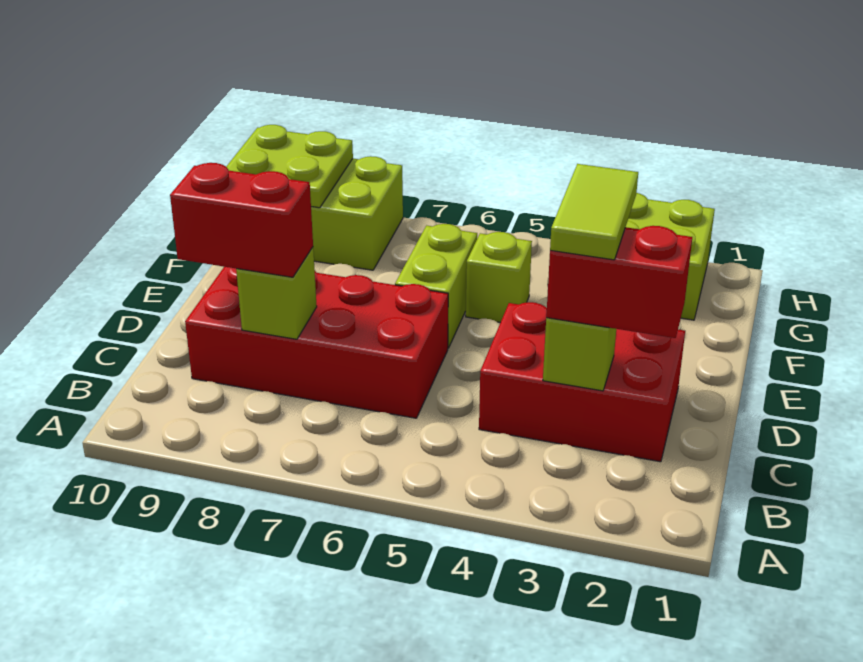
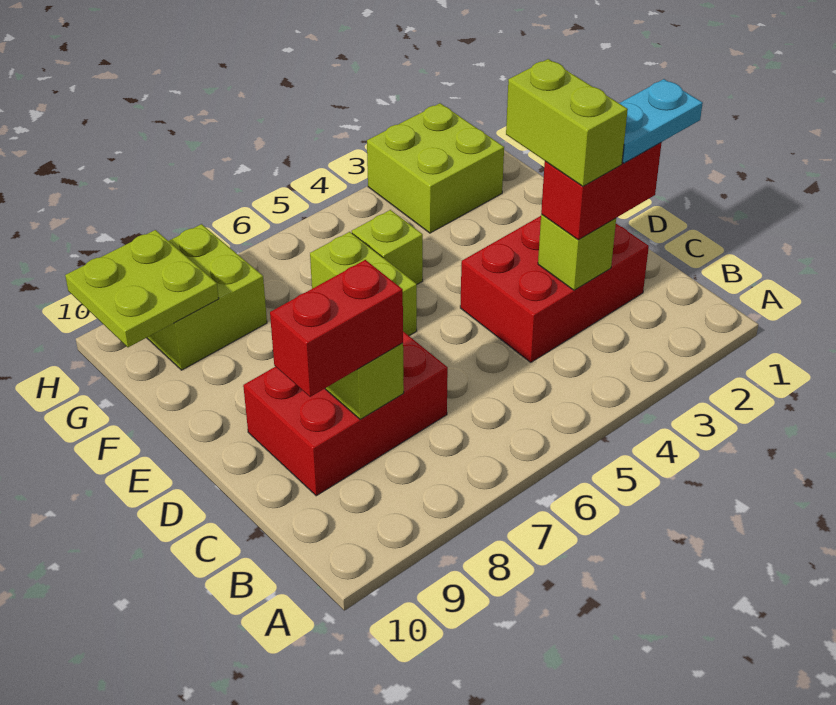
none -> cyan plate C1:C2 level 4
lime tile C3:D3 level 4 -> lime brick C3:D3 level 4
red brick C6:D9 level 1 -> red brick C7:D9 level 1

